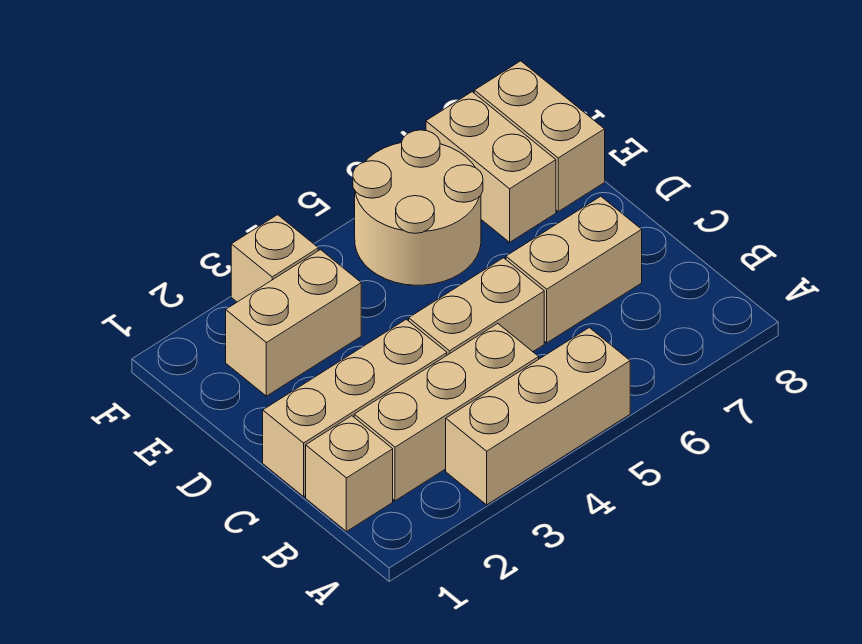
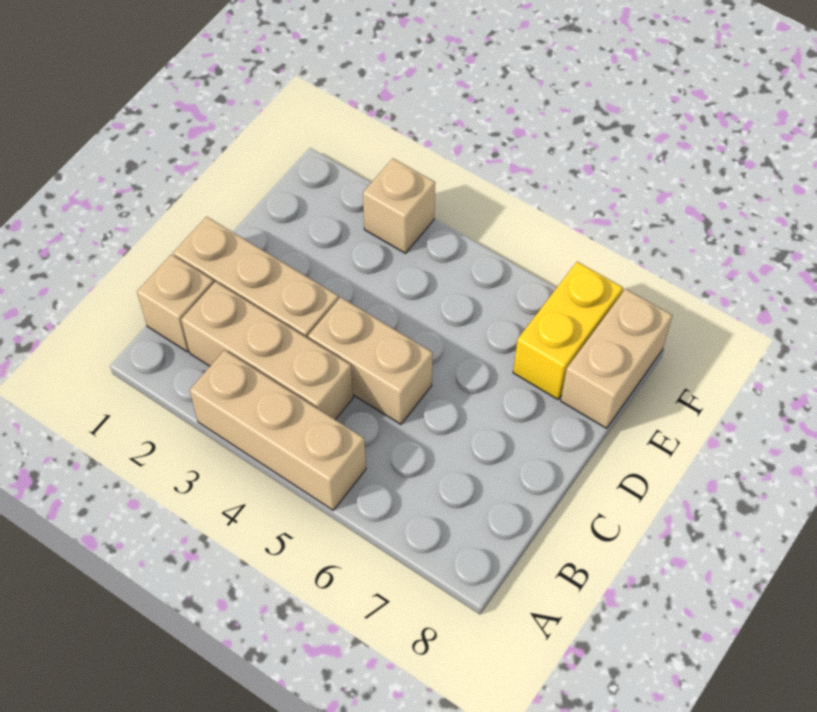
tan brick C6:C7 level 1 -> none
tan brick E2:E3 level 1 -> none
tan round brick E5:F6 level 1 -> none
tan brick E7:F7 level 1 -> yellow brick E7:F7 level 1

